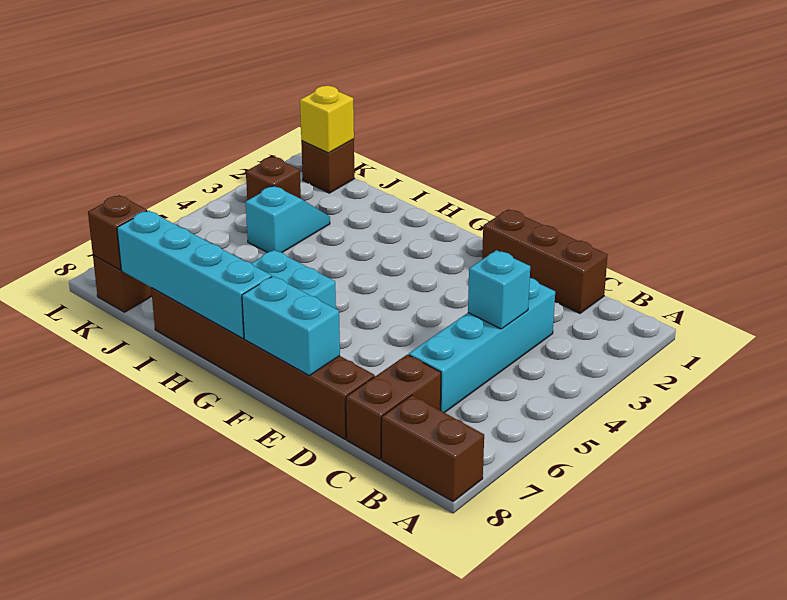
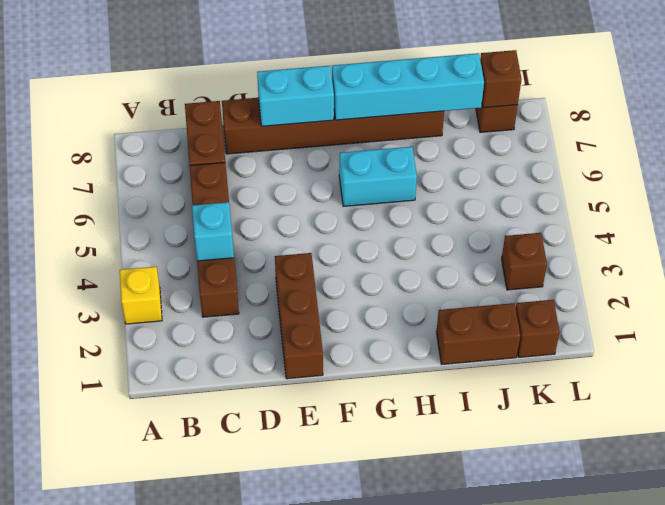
brown brick A8:B8 level 1 -> brown brick I1:J1 level 1
brown brick C1:E1 level 1 -> brown brick E1:E3 level 1
cyan brick C3:C6 level 1 -> brown brick C3:C6 level 1
cyan slope J3:J4 level 1 top 4 -> none
yellow brick K1 level 2 -> yellow brick A3 level 1

